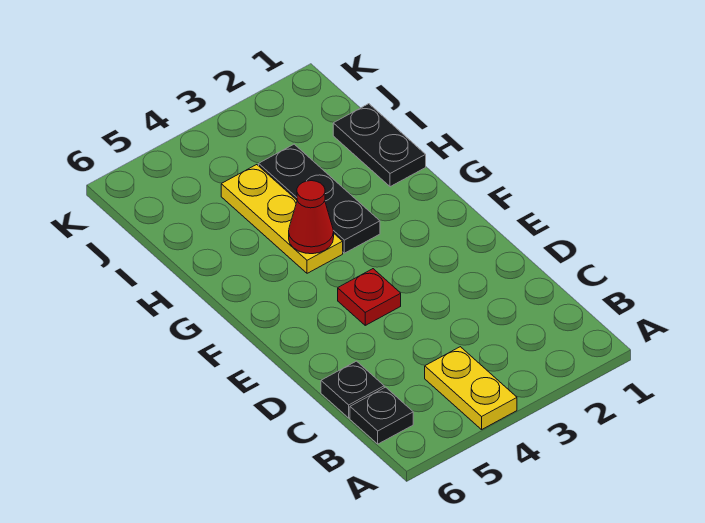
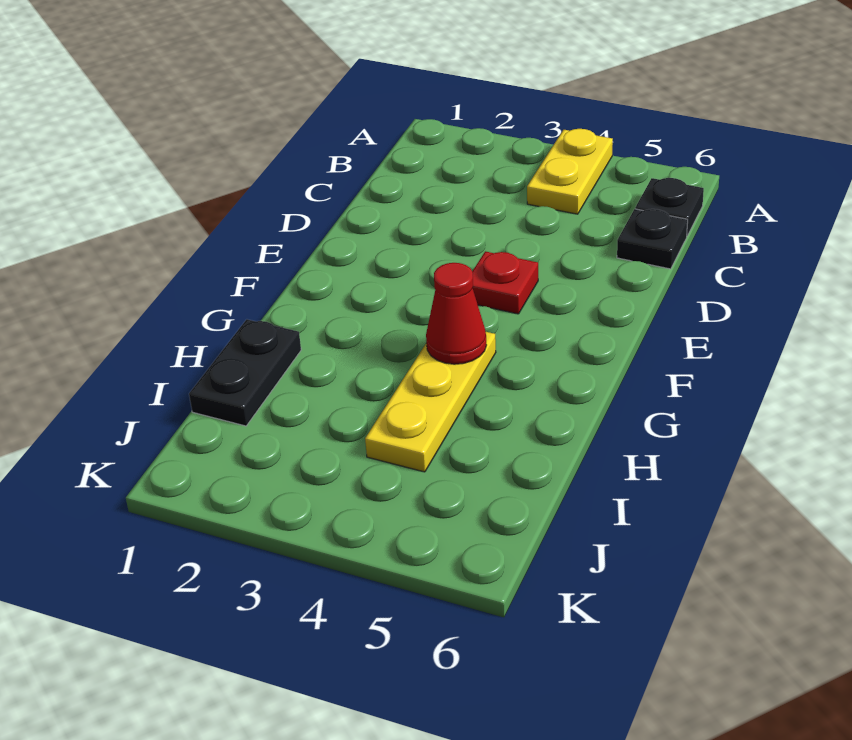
black plate G3:I3 level 1 -> none

